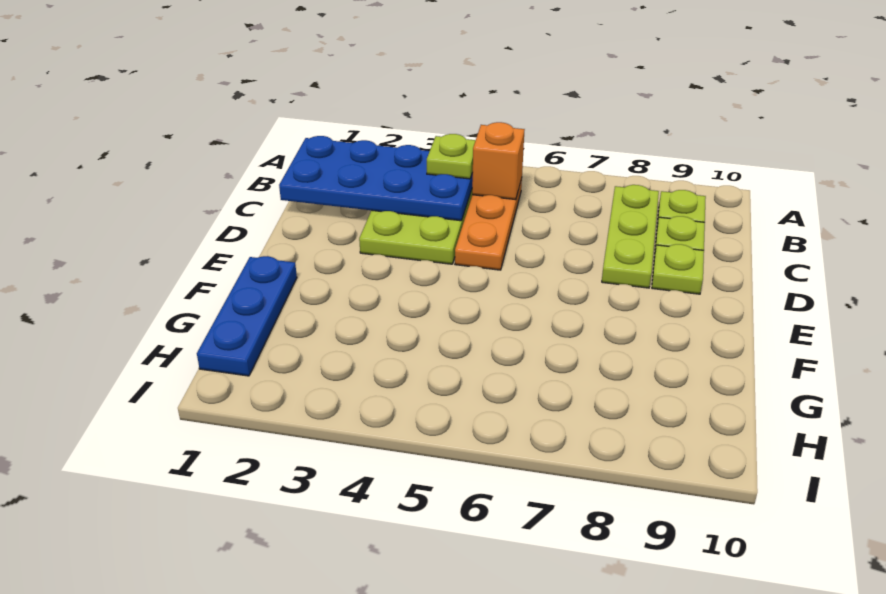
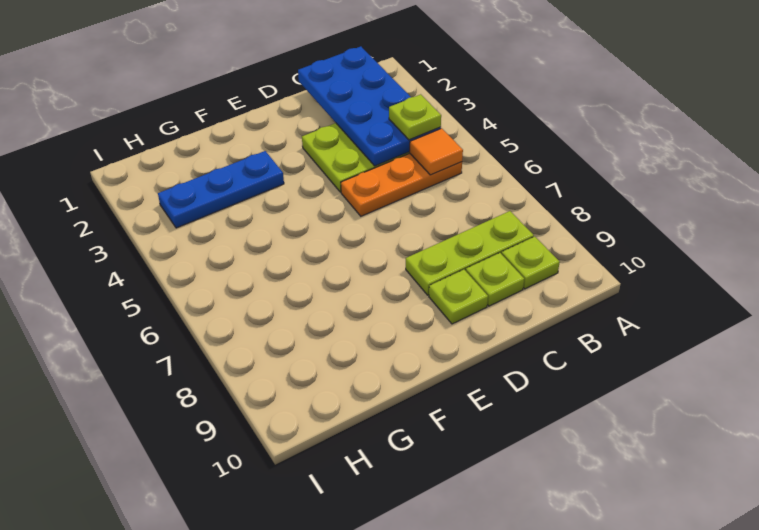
orange brick B5 level 2 -> orange tile B5 level 2
blue plate F1:H1 level 1 -> blue plate F3:H3 level 1

